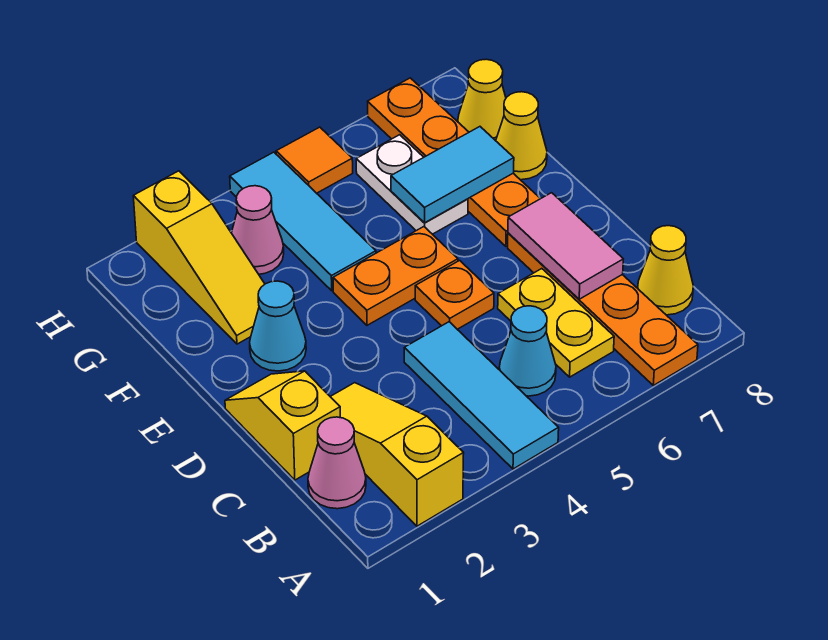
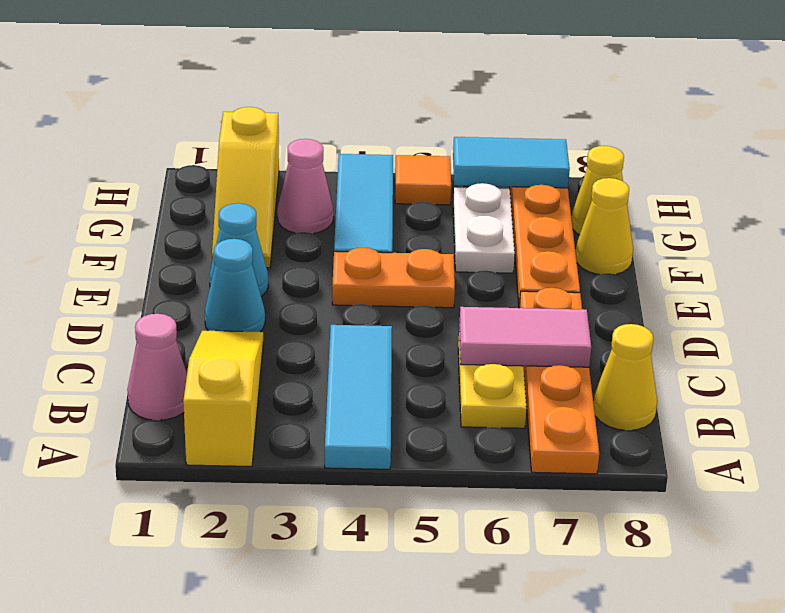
cyan cone B5 level 1 -> cyan cone D2 level 1
yellow slope C1:D1 level 1 top C -> none
pink tile C7:D7 level 2 -> pink tile C6:C7 level 2
orange plate D5 level 1 -> none
cyan tile F6:F7 level 2 -> cyan tile H6:H7 level 2

